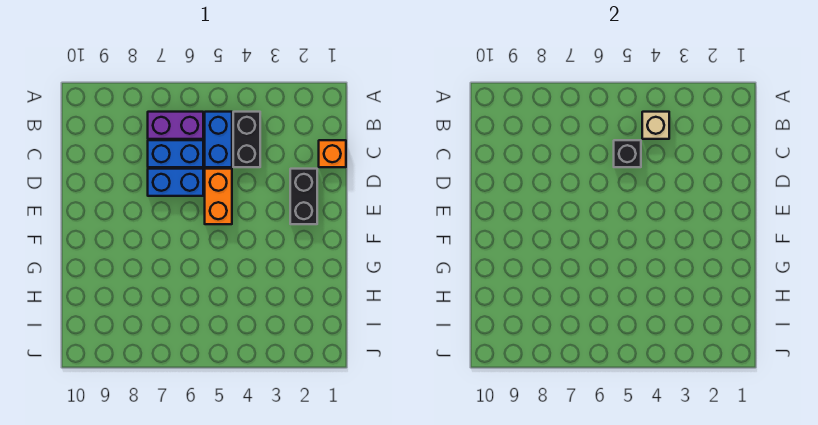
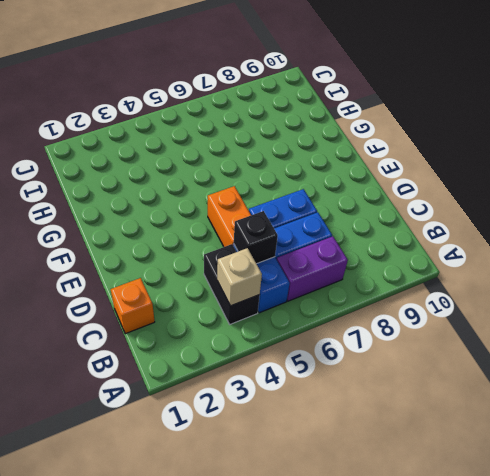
black brick D2:E2 level 1 -> none

